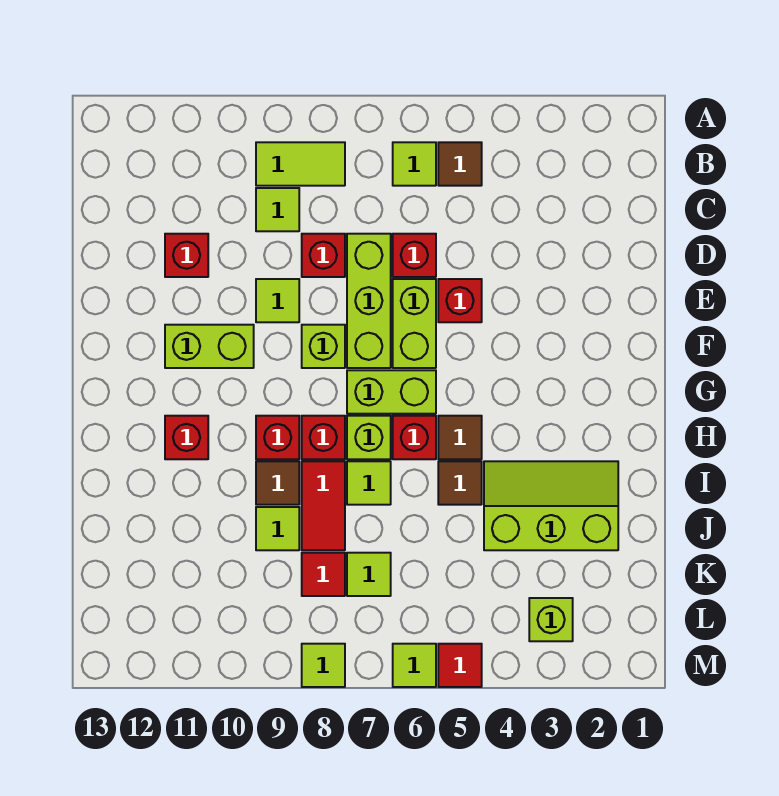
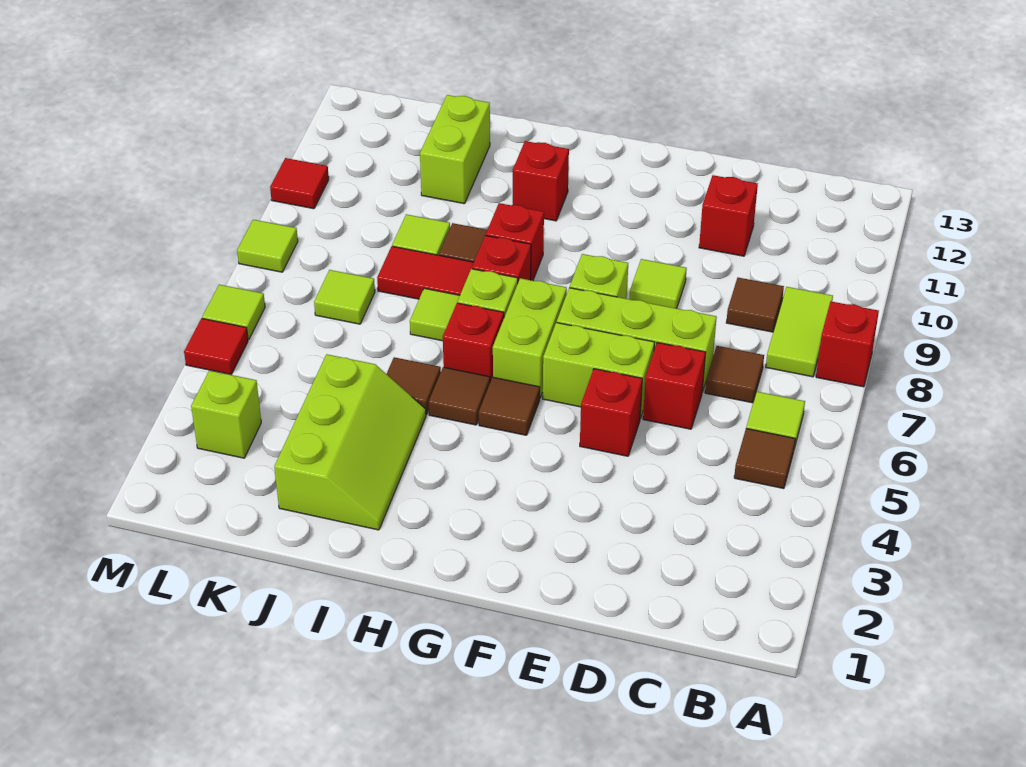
none -> brown tile C7 level 1
lime tile C9 level 1 -> brown tile C9 level 1
red brick D8 level 1 -> red brick A8 level 1
lime brick F10:F11 level 1 -> lime brick J11:J12 level 1
none -> brown tile G5 level 1
red tile K8 level 1 -> red tile M10 level 1

